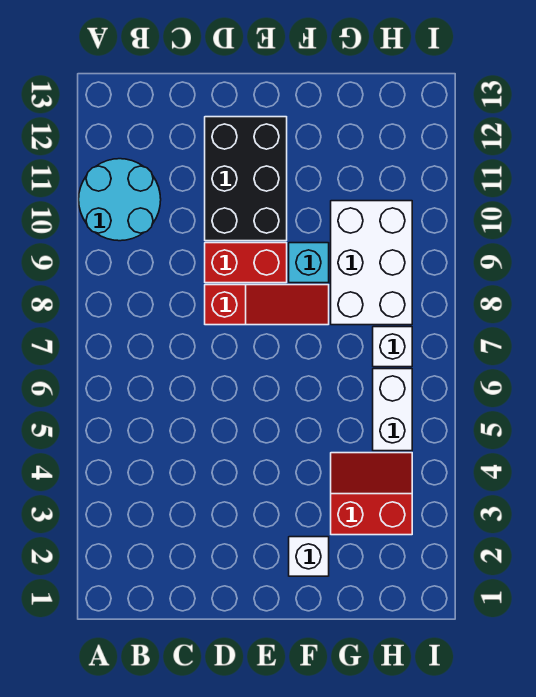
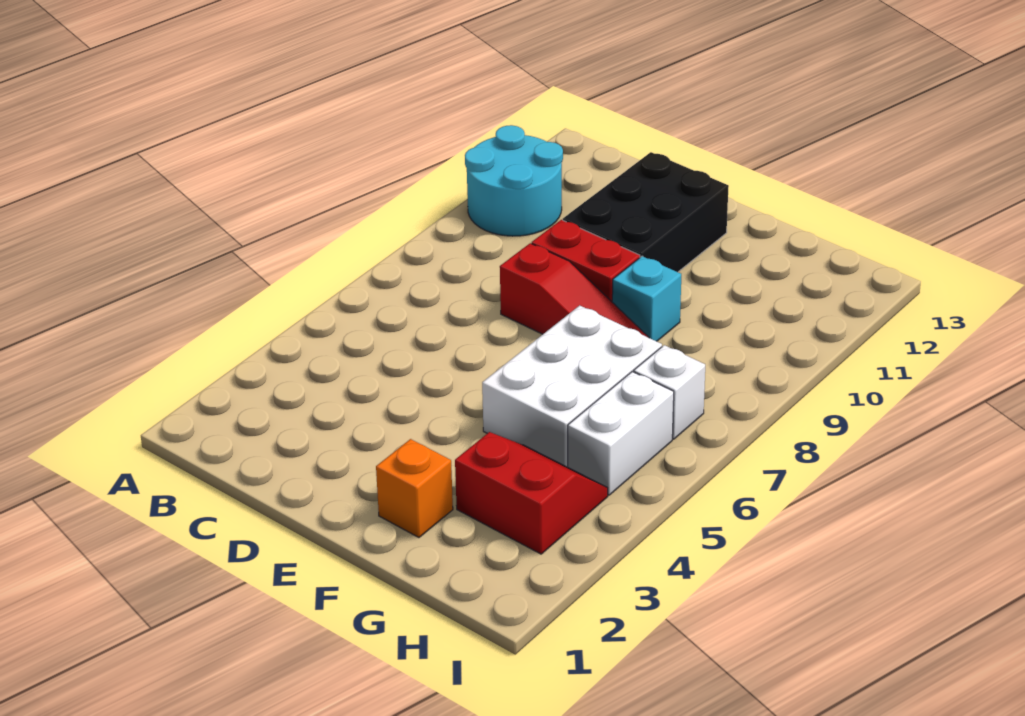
white brick F2 level 1 -> orange brick F2 level 1
white brick G8:H10 level 1 -> white brick F5:G7 level 1

